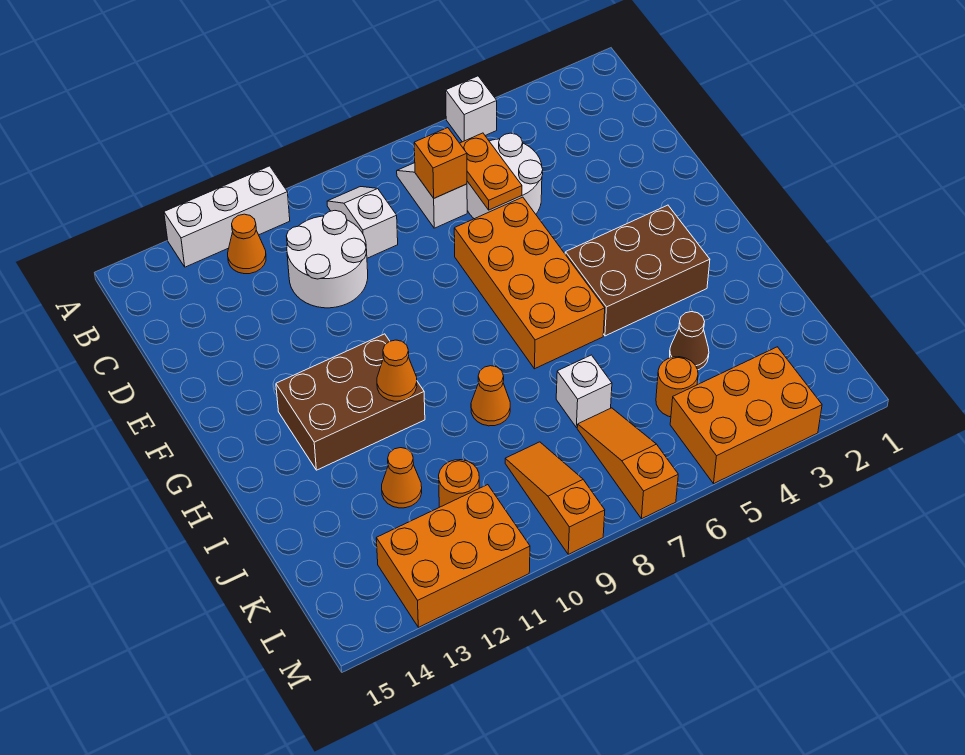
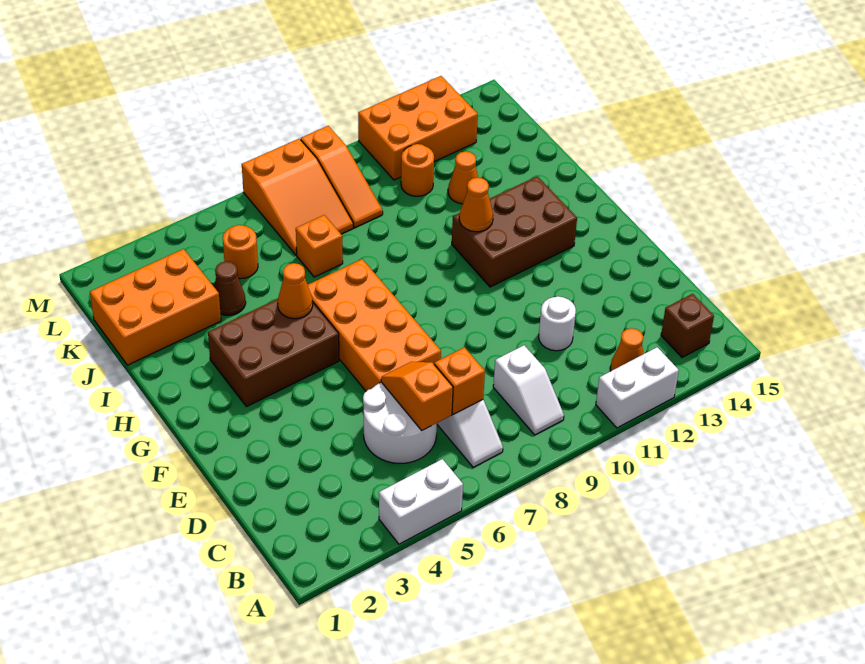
white brick A5 level 1 -> white brick A4:A5 level 1
white brick A11:A13 level 1 -> white brick A11:A12 level 1
none -> brown brick B14 level 1
orange plate C6:D6 level 2 -> orange slope C6:D6 level 2 top C
white round brick C10:D11 level 1 -> white round brick D11 level 1
orange cone I9 level 1 -> orange cone H5 level 2
white brick J7 level 1 -> orange brick J7 level 1
orange slope K7:M7 level 1 top M -> orange slope K7:M8 level 1 top M
orange brick L3:M5 level 1 -> orange brick J1:K3 level 1

